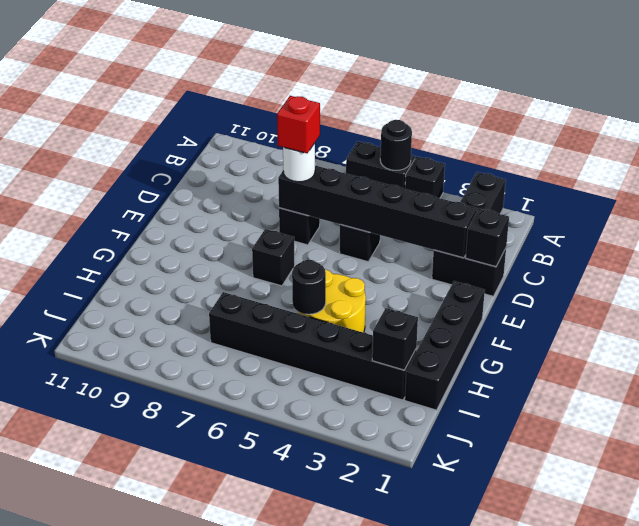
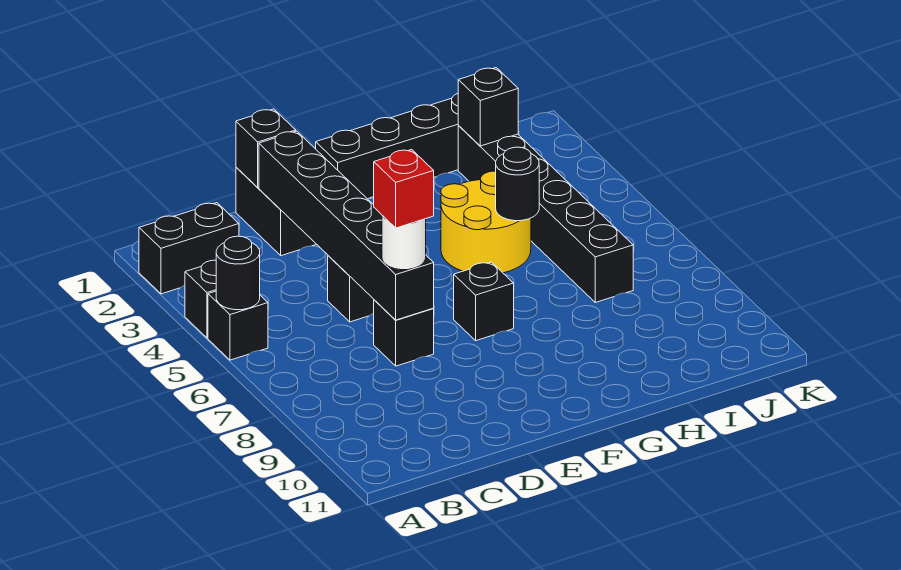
black brick A5:A6 level 1 -> black brick A5 level 1

